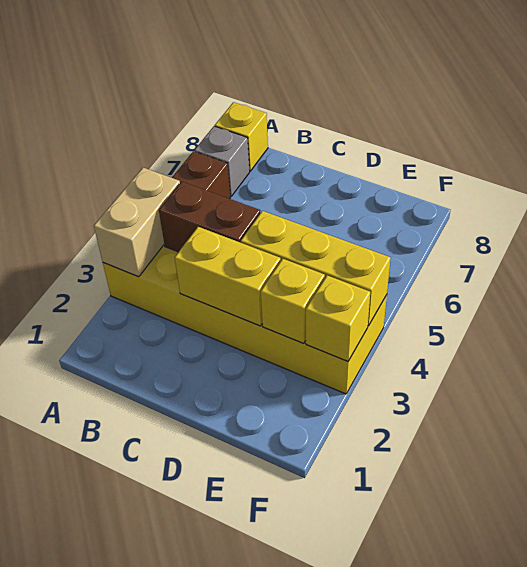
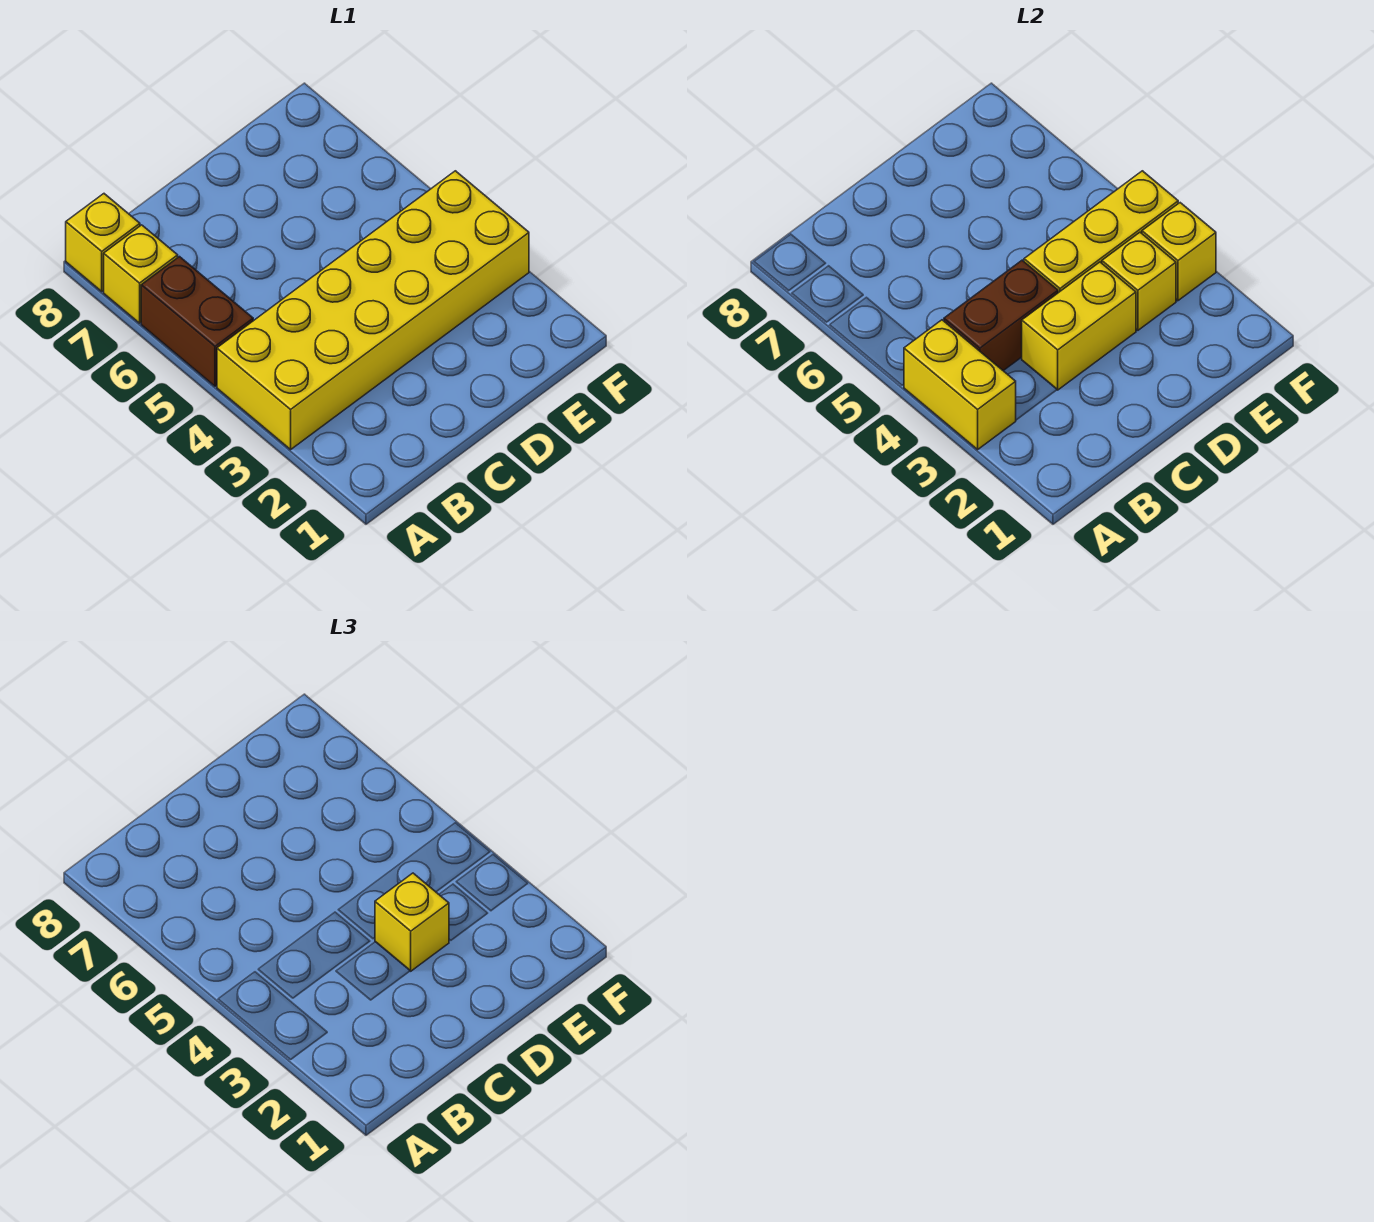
tan brick A3:A4 level 2 -> yellow brick A3:A4 level 2
grey brick A7 level 1 -> yellow brick A7 level 1
none -> yellow brick D3 level 3

